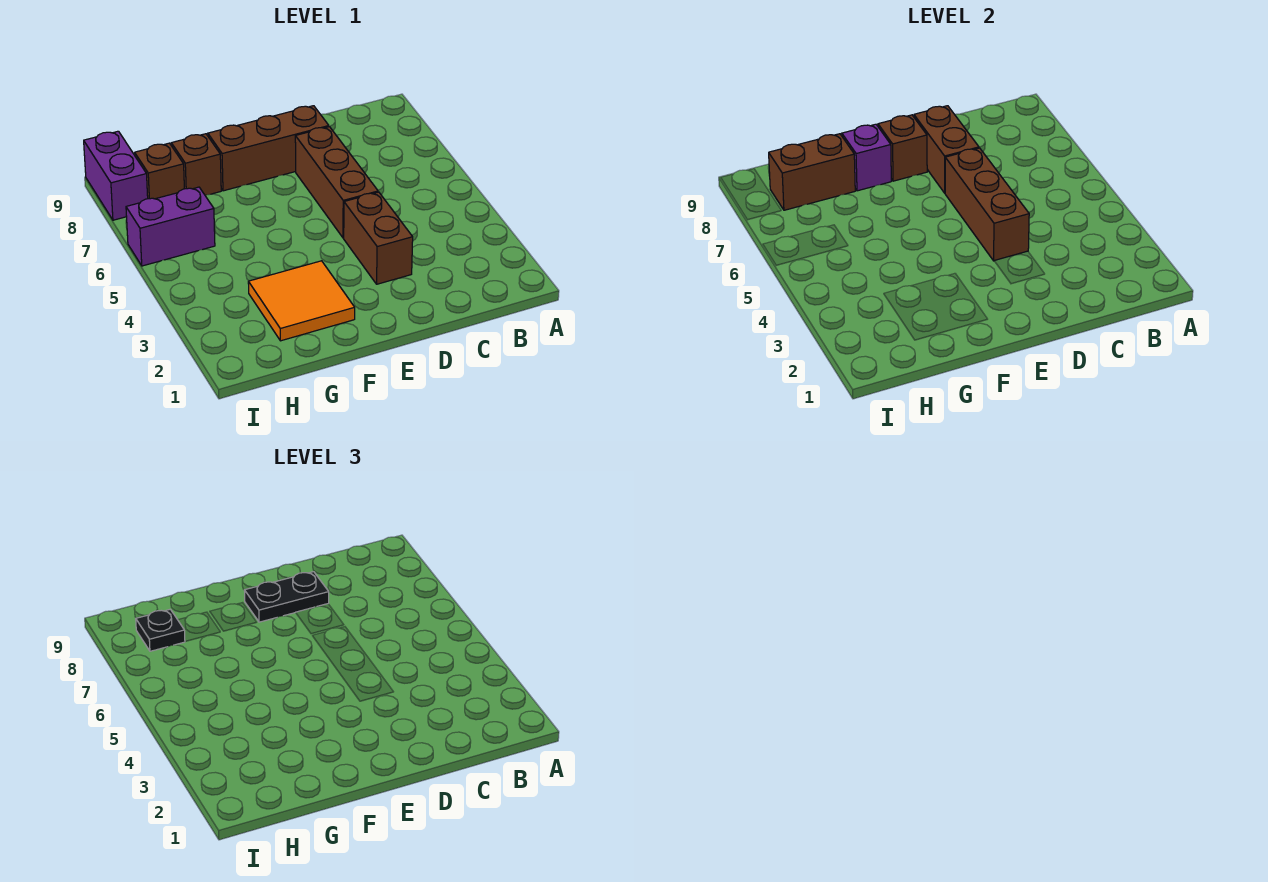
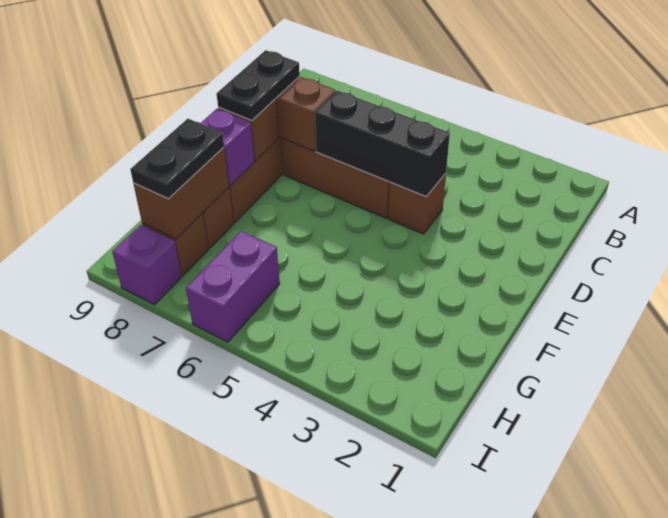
brown brick D3:D4 level 1 -> brown brick D4 level 1
brown brick D4:D6 level 2 -> black brick D4:D6 level 2
orange tile F2:G3 level 1 -> none
black plate H8 level 3 -> black plate G8:H8 level 3
purple brick I8:I9 level 1 -> purple brick I8 level 1

